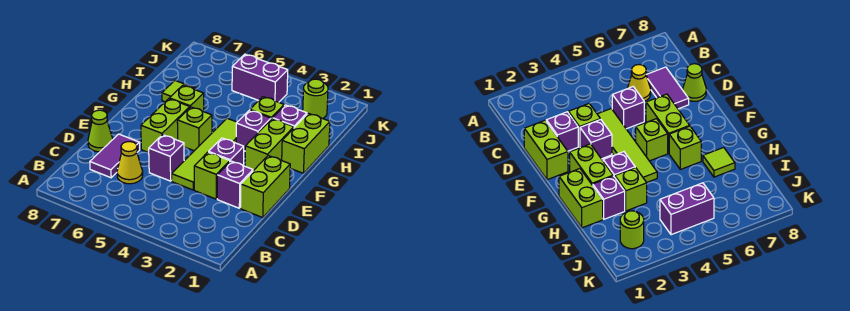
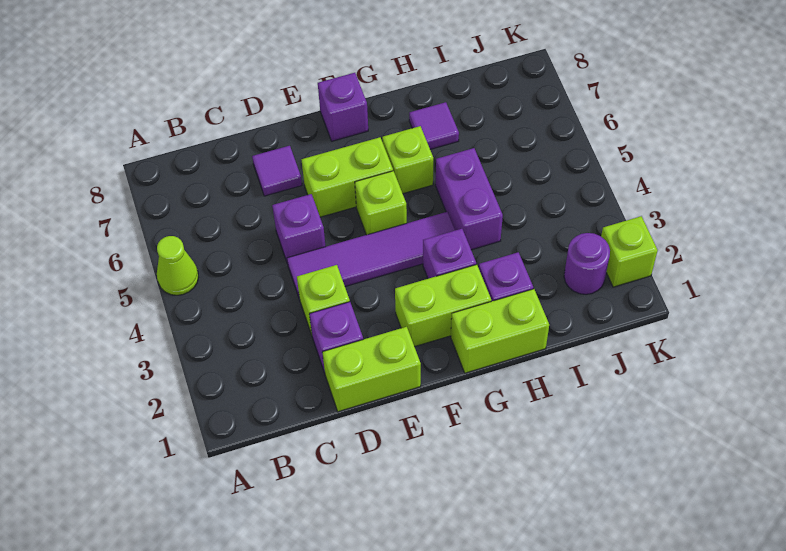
yellow cone C6 level 1 -> none
purple tile C7:D7 level 1 -> purple tile D7 level 1
lime tile D4:G4 level 1 -> purple tile D4:G4 level 1
lime cone D8 level 1 -> lime cone A5 level 1
purple brick E3 level 1 -> purple brick F8 level 1
lime brick H3 level 1 -> lime brick K2 level 1
lime tile H7 level 1 -> purple tile H7 level 1
lime round brick J2 level 1 -> purple round brick J2 level 1
purple brick J4:J5 level 1 -> purple brick H4:H5 level 1

